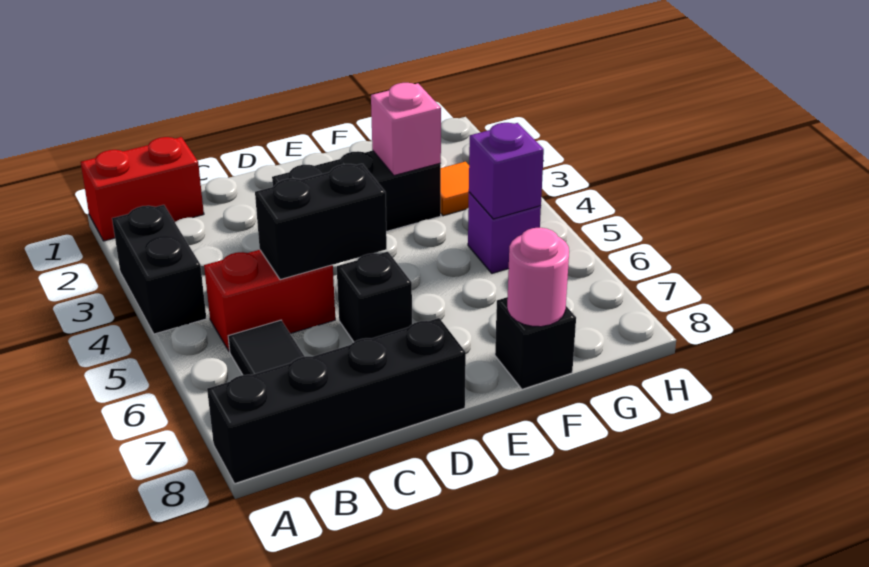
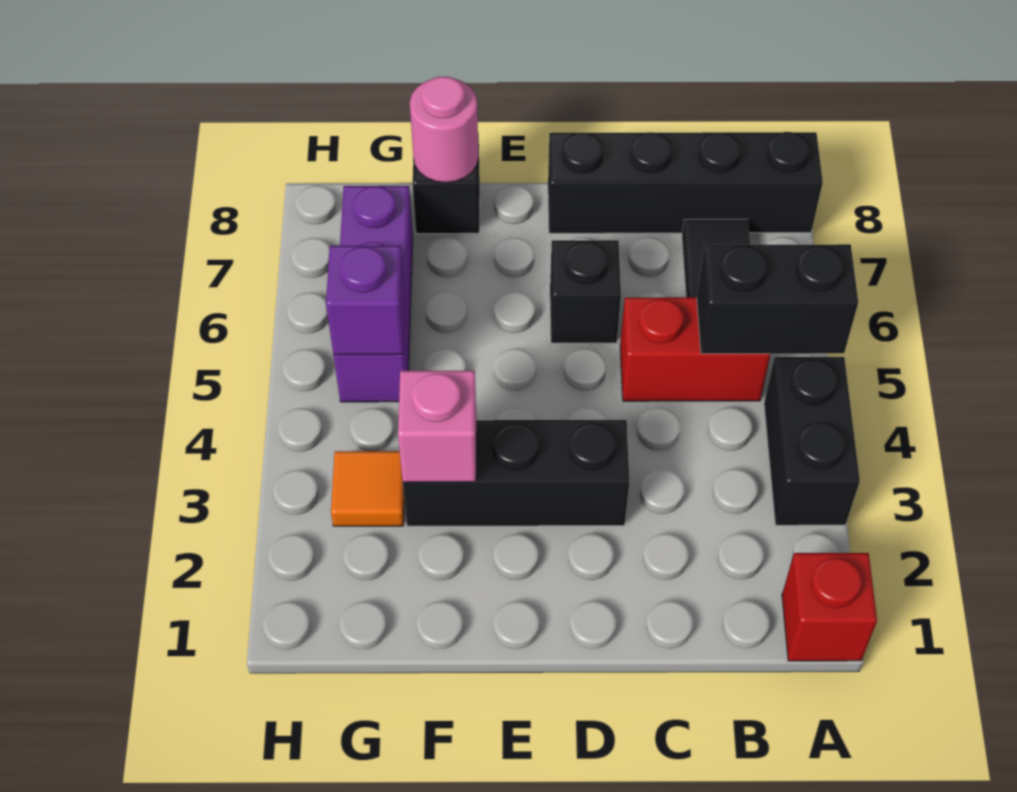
red brick A1:B1 level 1 -> red brick A1 level 1
black brick C5:D5 level 2 -> black brick A5:B5 level 2
purple brick G5 level 1 -> purple brick G5:G7 level 1

